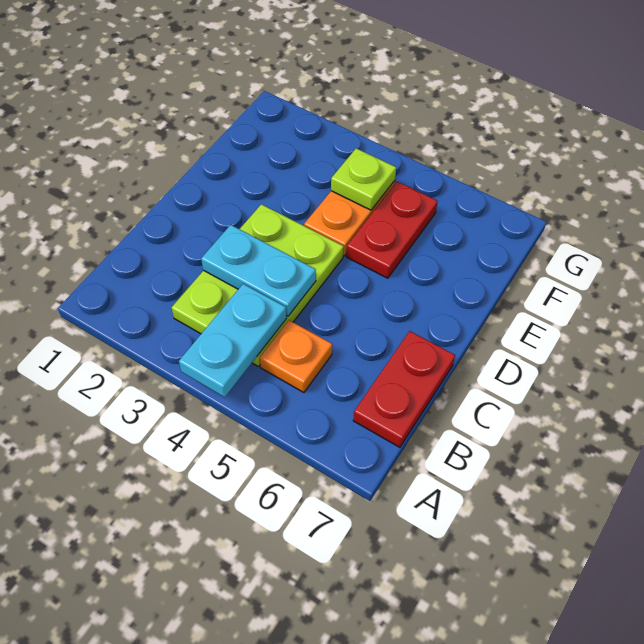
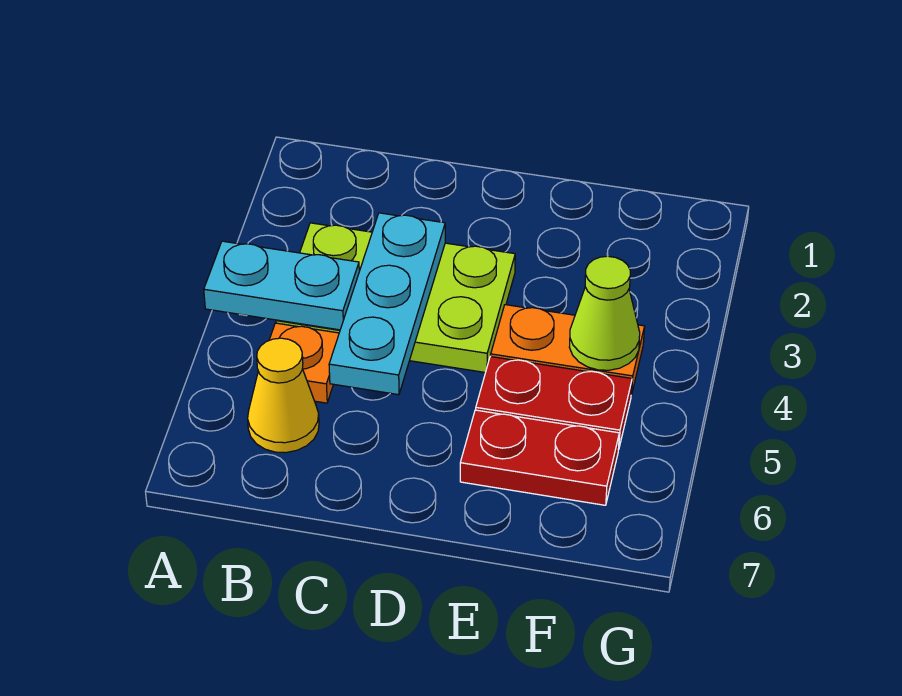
none -> yellow cone B6 level 1
red plate B7:C7 level 1 -> red plate E6:F6 level 1
cyan plate C3:C4 level 2 -> cyan plate C3:C5 level 2
lime plate F4 level 2 -> lime cone F4 level 2

